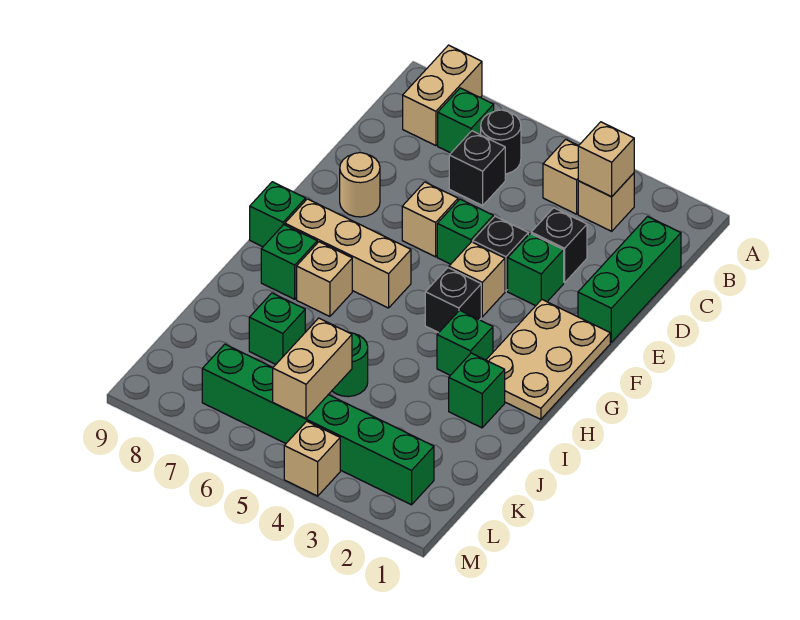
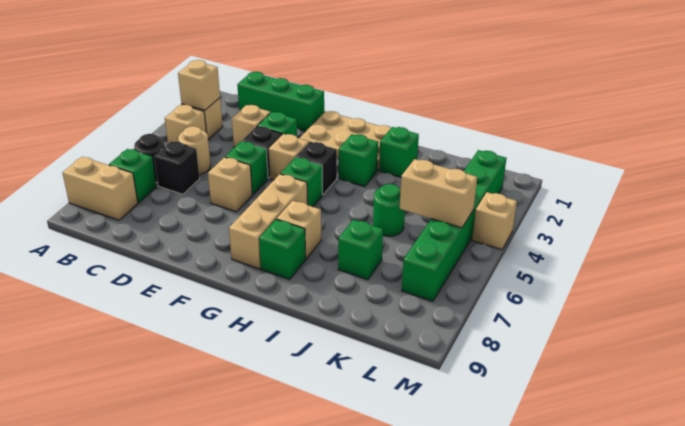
black brick D3 level 1 -> tan brick D3 level 1
tan round brick E8 level 1 -> tan round brick C5 level 1
green brick G9 level 1 -> green brick G5 level 1

